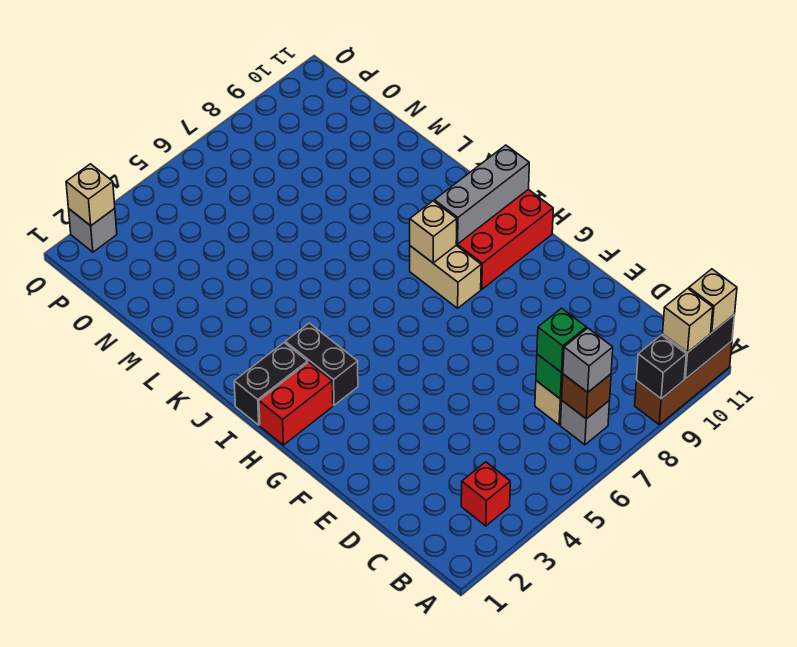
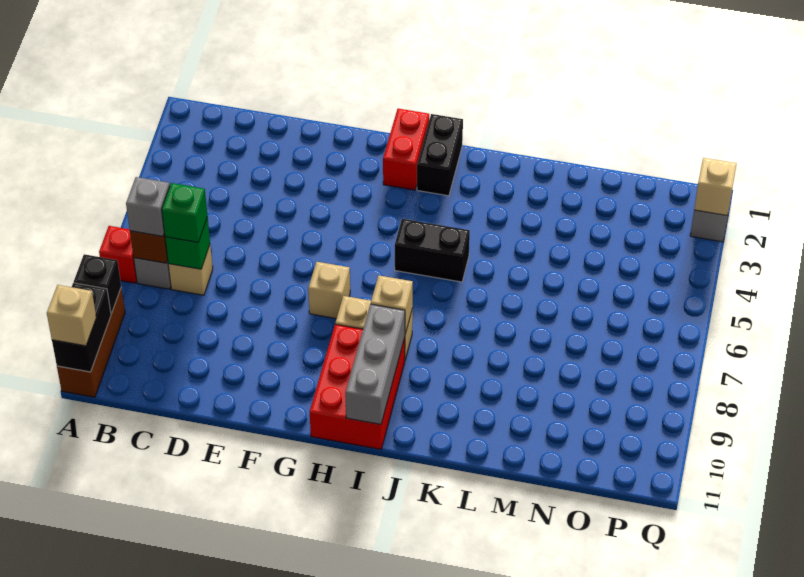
tan brick A10 level 3 -> tan brick G7 level 1
red brick B3 level 1 -> red brick A7 level 1
black brick H3:I3 level 1 -> black brick I5:J5 level 1

